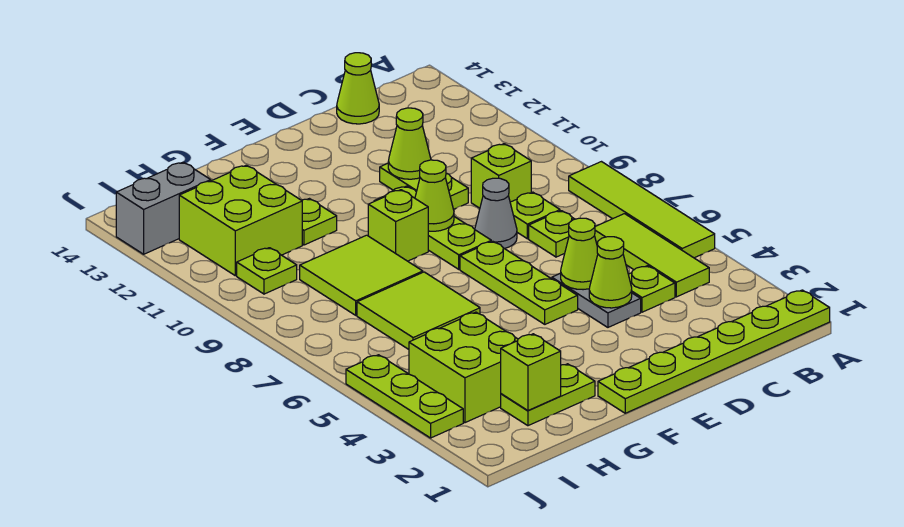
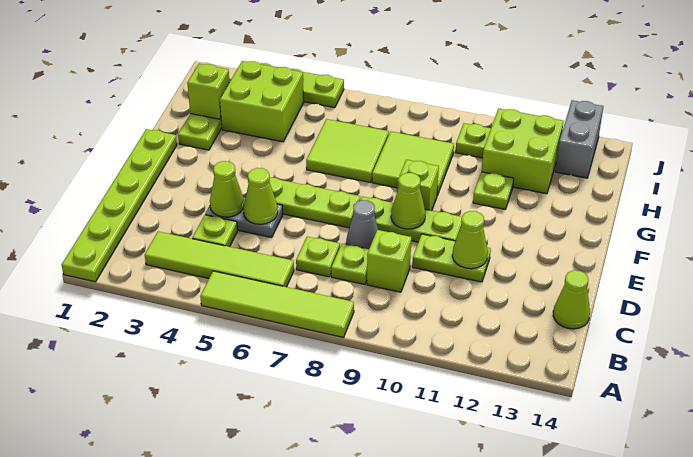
lime tile B4:B6 level 1 -> lime tile B3:B6 level 1

